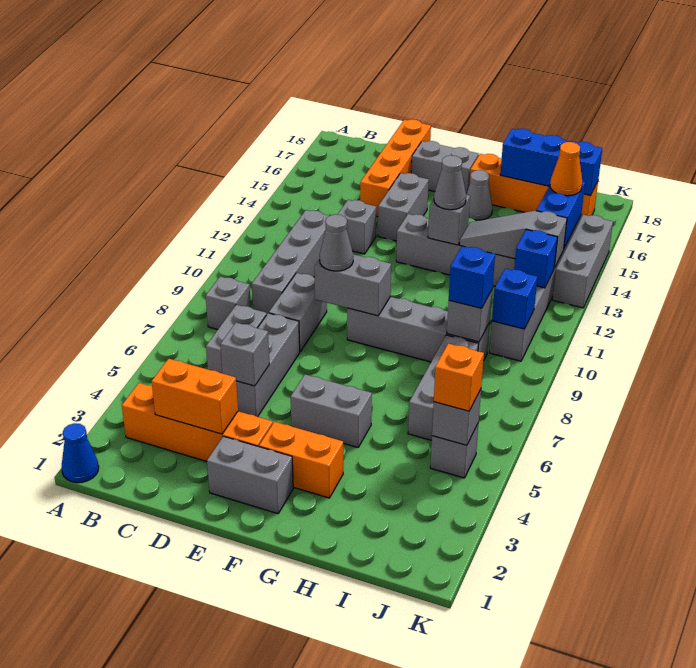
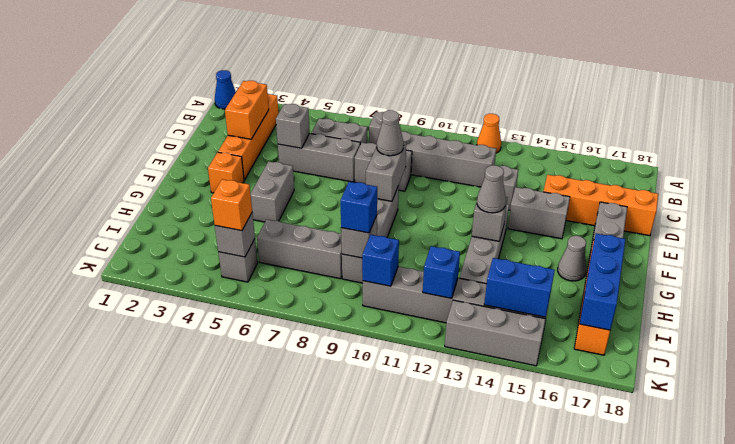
grey brick E2:F2 level 1 -> none
orange brick F3:G3 level 1 -> orange brick F3 level 1
grey slope H13:J13 level 2 top J -> none
orange cone J15 level 3 -> orange cone A12 level 1

